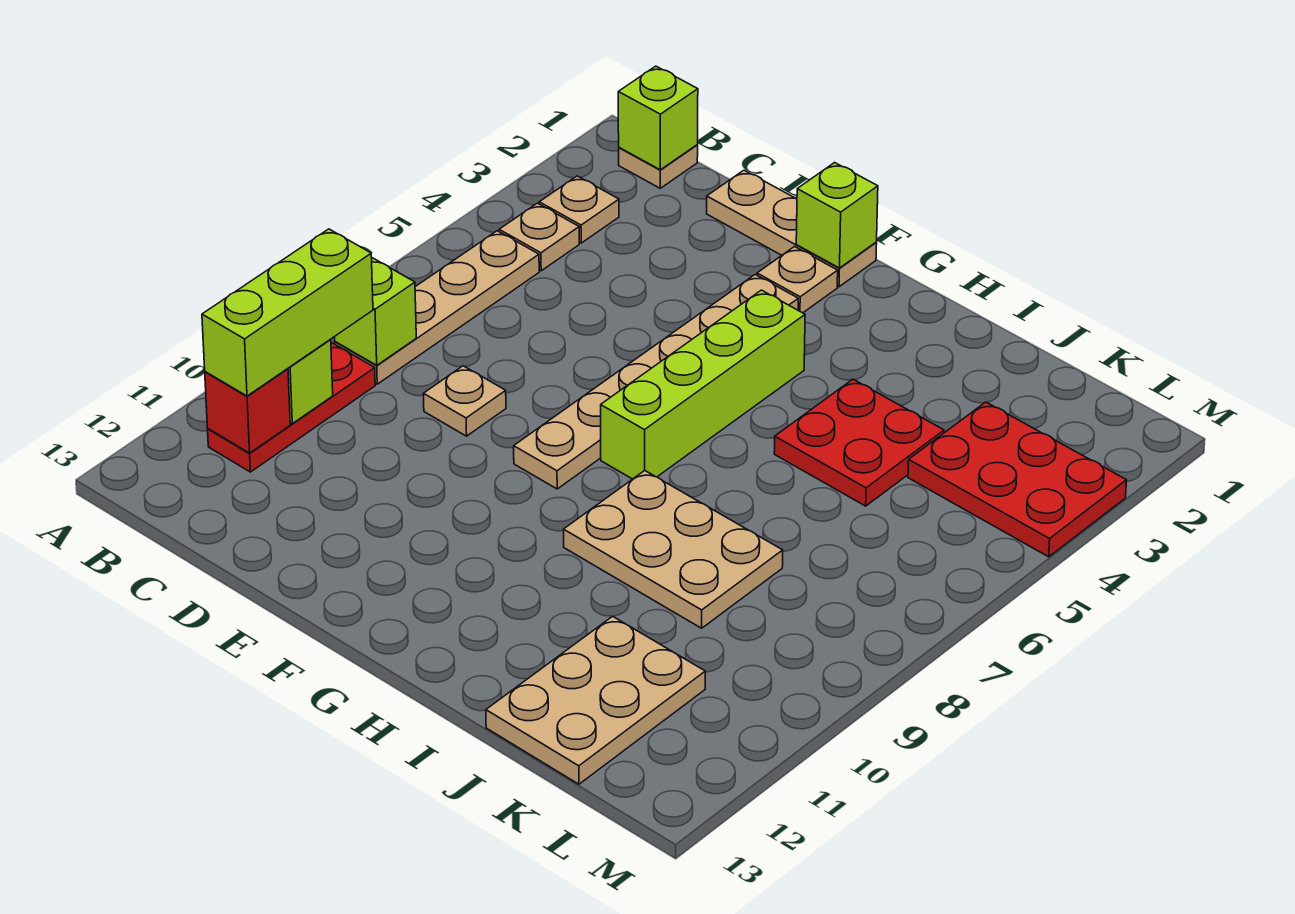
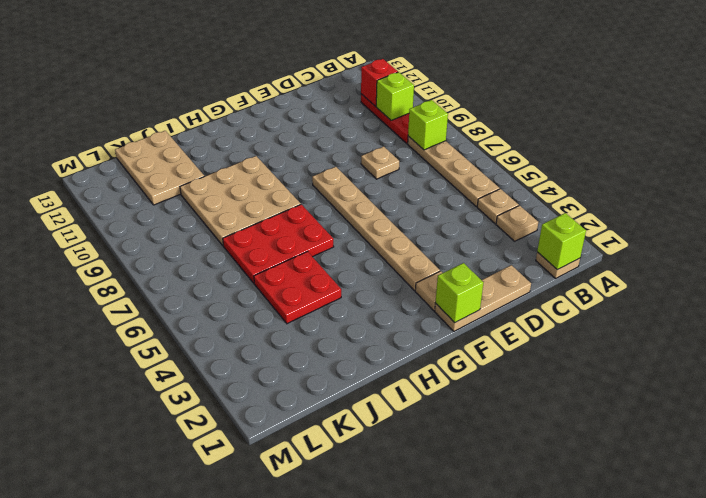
lime brick B9:B11 level 3 -> none
lime brick G4:G7 level 1 -> none
tan plate H8:J9 level 1 -> tan plate H8:J10 level 1
red plate K3:M4 level 1 -> red plate H6:J7 level 1

